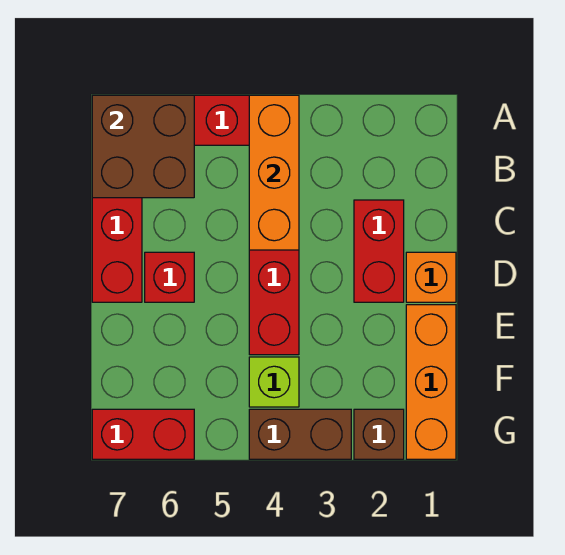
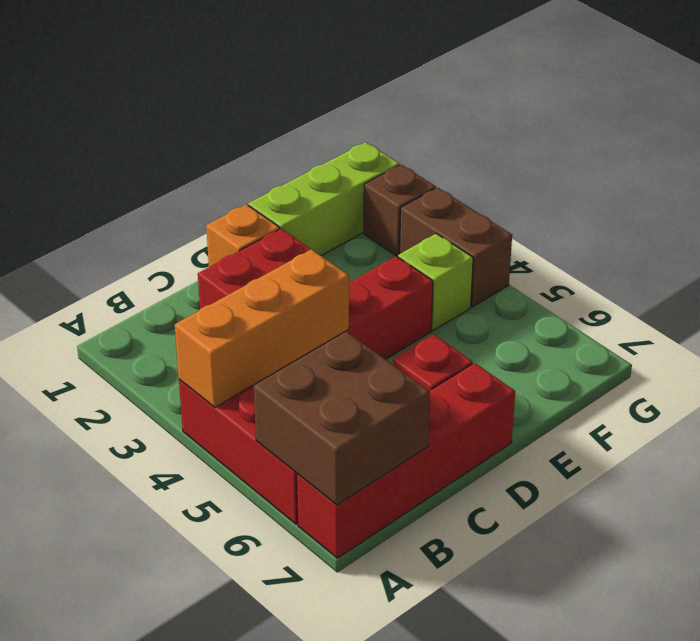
orange brick E1:G1 level 1 -> lime brick E1:G1 level 1
red brick G6:G7 level 1 -> none

